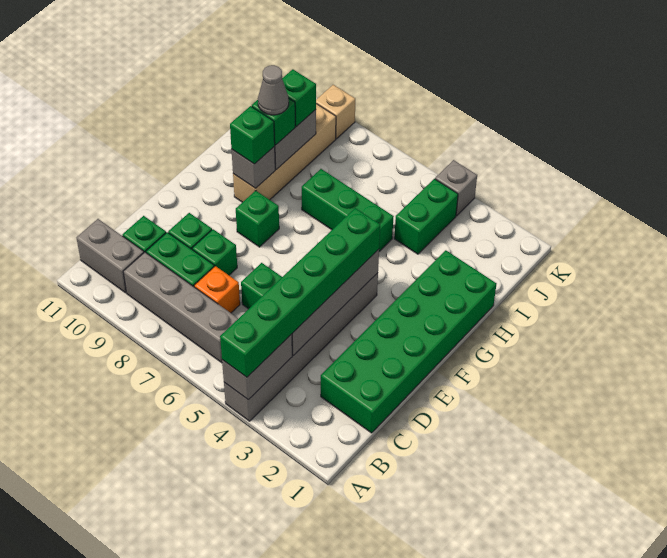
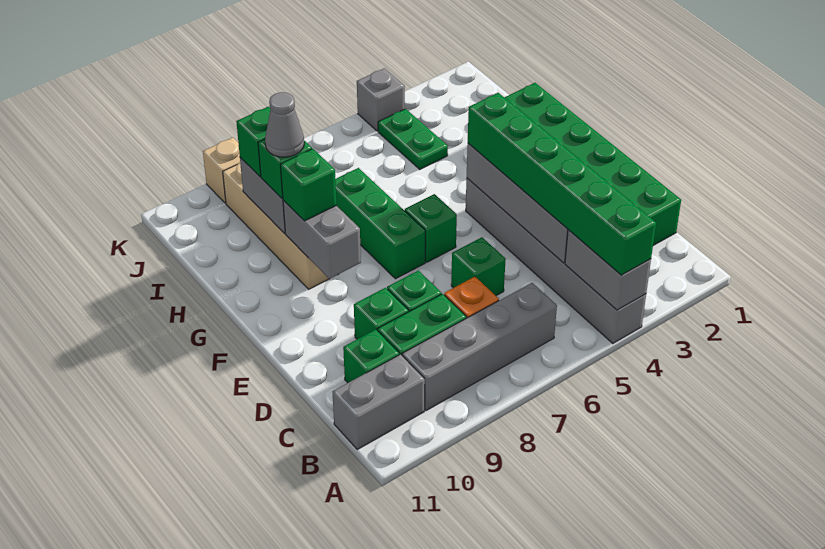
green brick F8 level 1 -> green brick F6 level 1
grey brick G9 level 2 -> grey brick F9:G9 level 2
green brick H5:H7 level 1 -> green brick F7:H7 level 1
green brick I4:J4 level 1 -> green plate I4:J4 level 1

